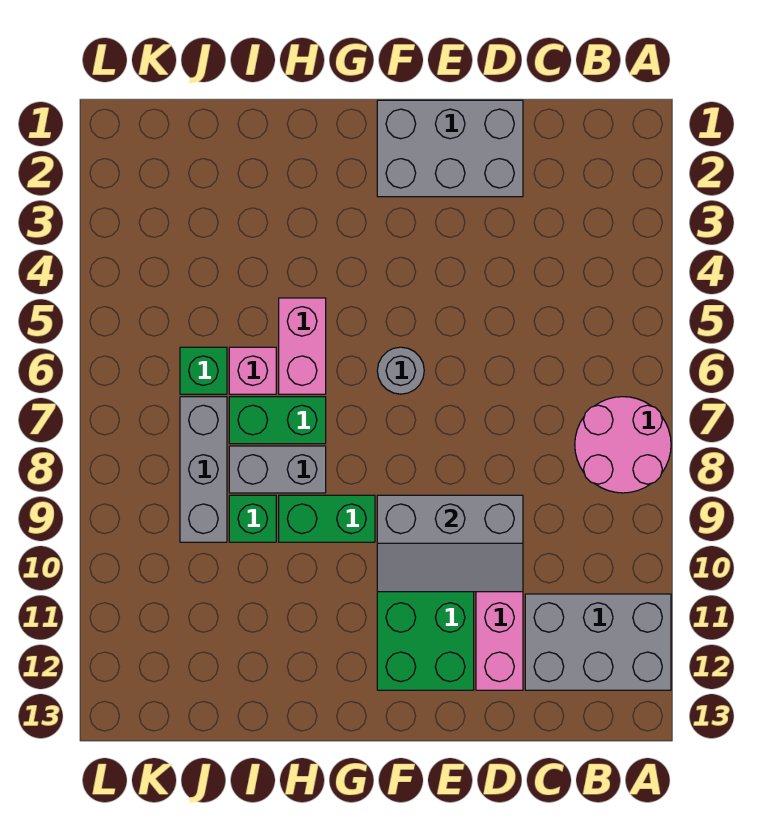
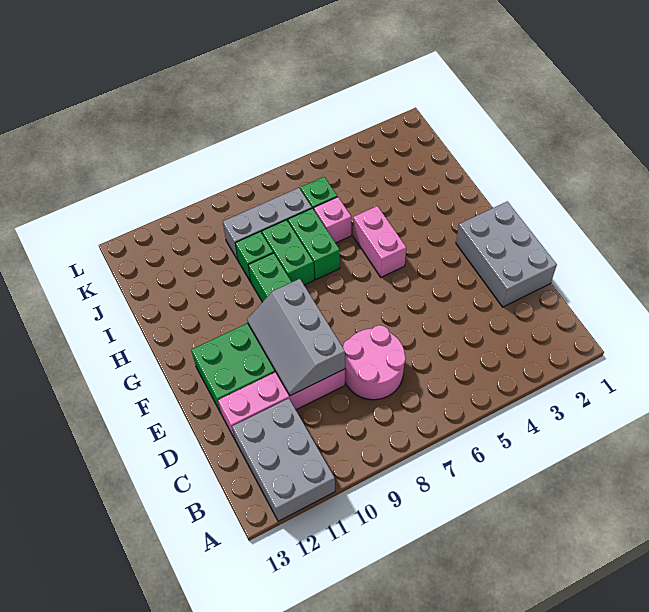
pink round brick A7:B8 level 1 -> pink round brick C7:D8 level 1
grey round brick F6 level 1 -> none
pink brick H5:H6 level 1 -> pink brick G5:H5 level 1
grey brick H8:I8 level 1 -> green brick H8:I8 level 1

